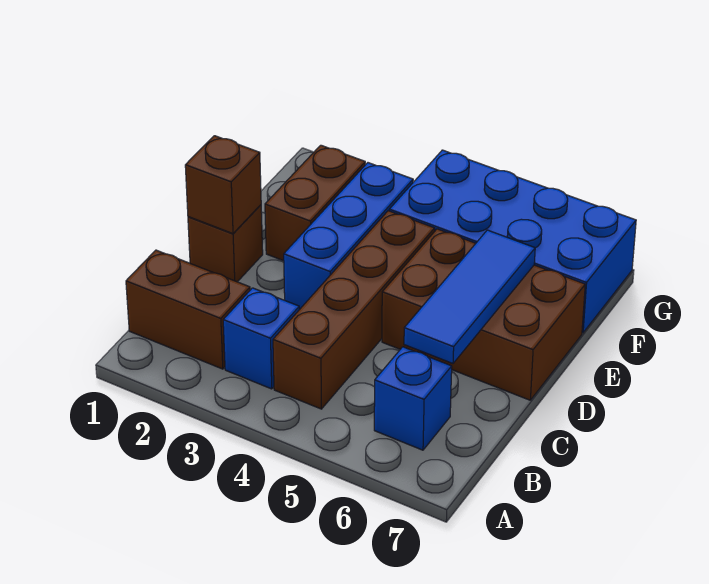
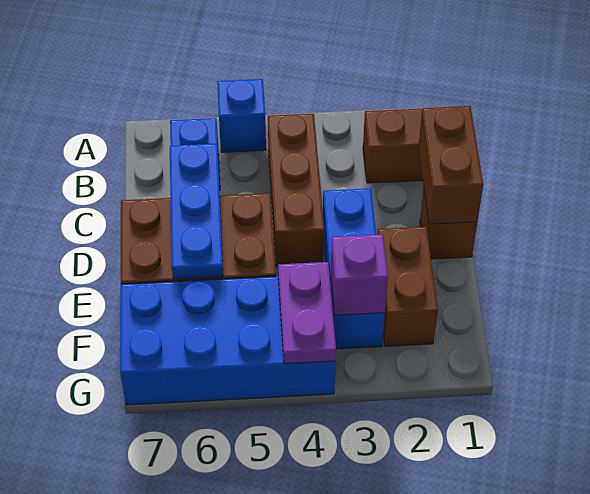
blue brick B3 level 1 -> blue brick A5 level 1
brown brick B4:E4 level 1 -> brown brick B4:D4 level 1
blue tile C6:E6 level 2 -> blue plate C6:E6 level 2
brown brick D1 level 2 -> brown brick C1:D1 level 2
none -> purple brick F3 level 2
none -> purple plate F4:G4 level 2

